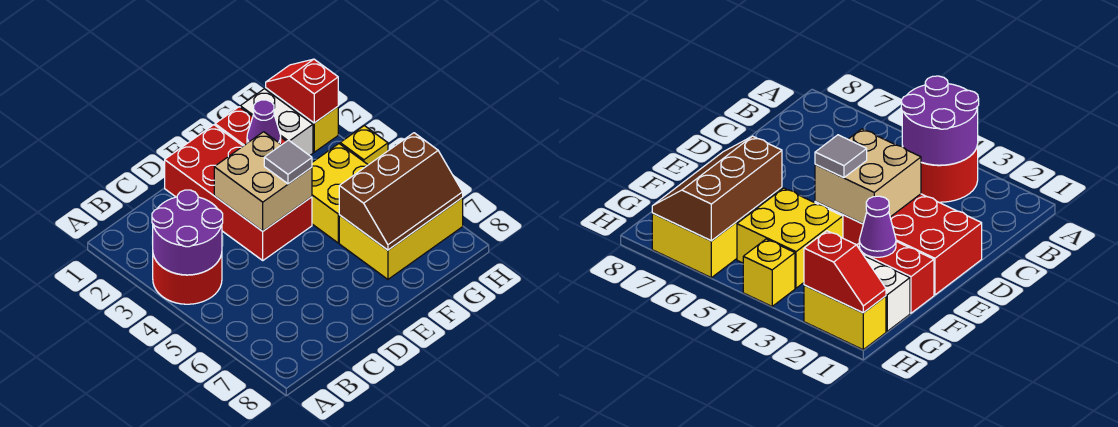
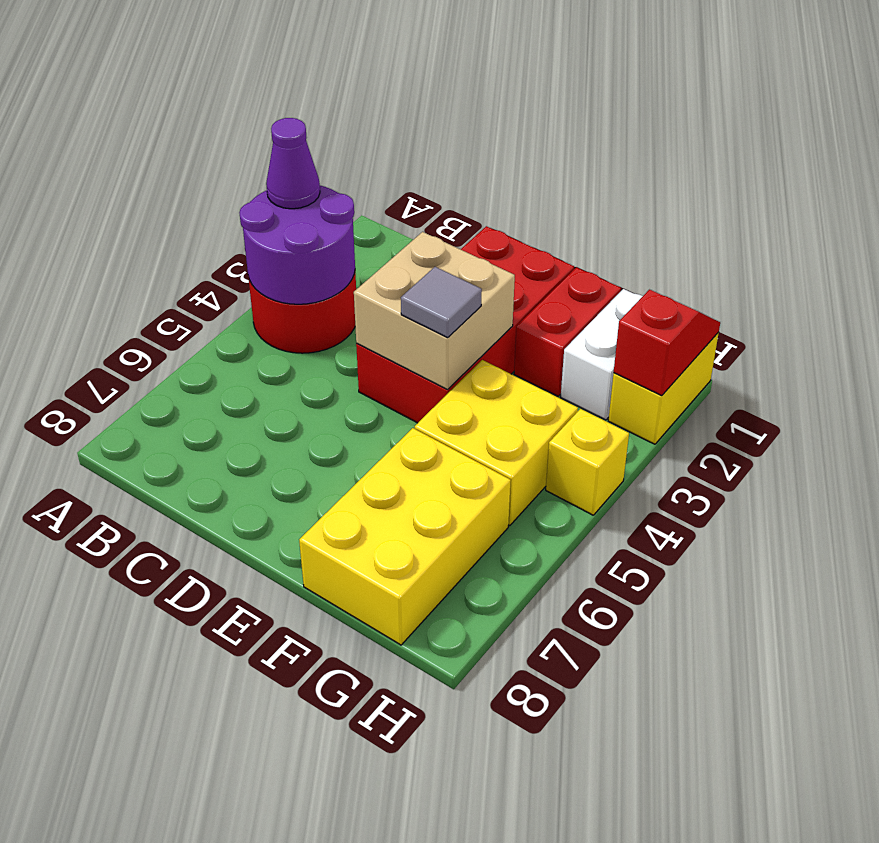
purple cone F2 level 2 -> purple cone A3 level 3
yellow brick F6:H7 level 1 -> yellow brick F6:G8 level 1
brown slope F6:H7 level 2 top 6 -> none

